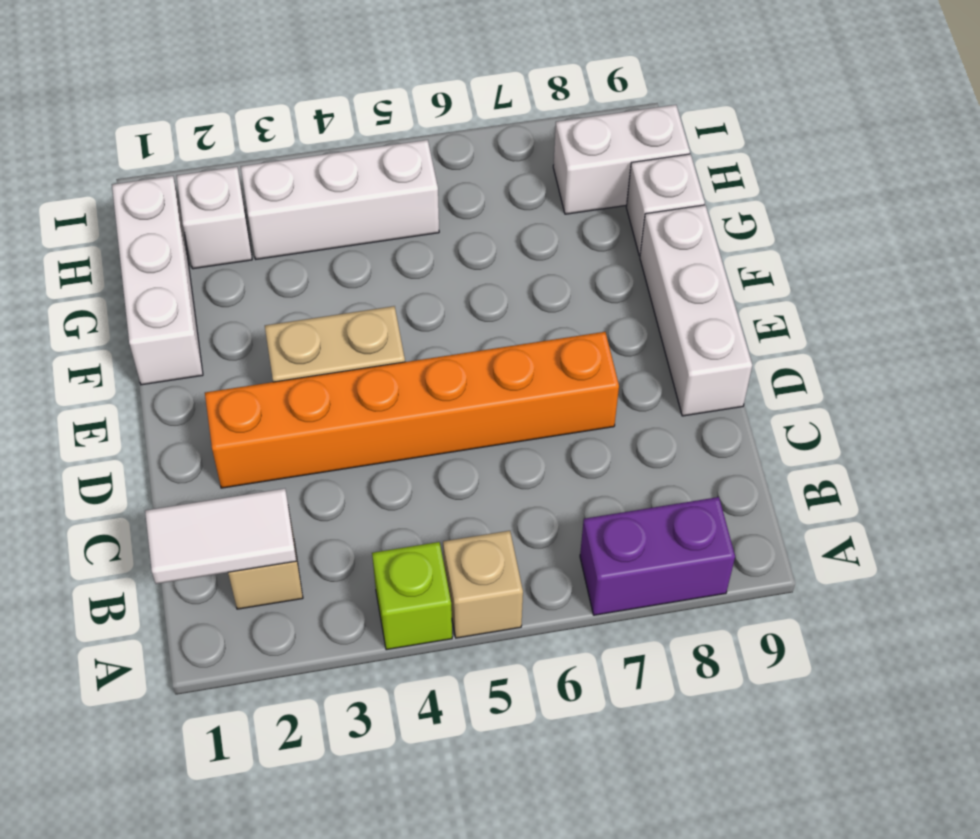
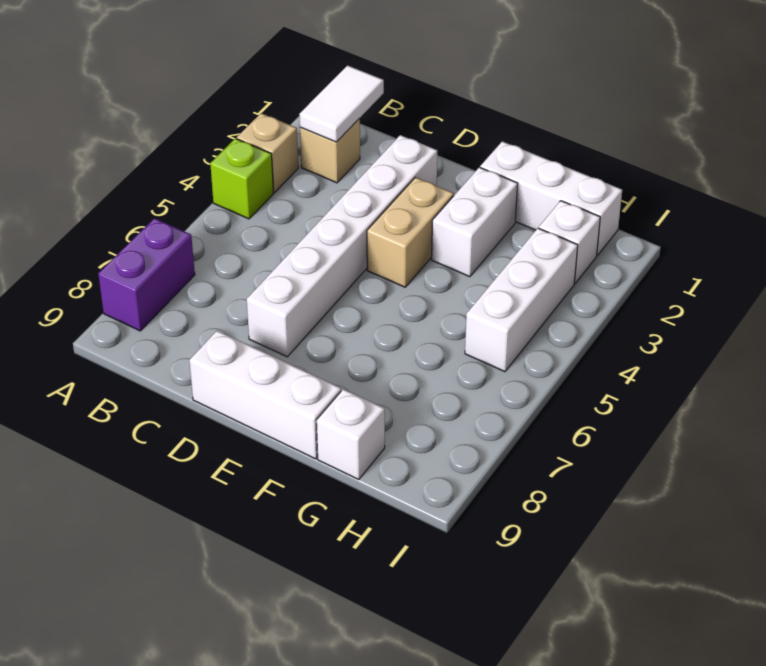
tan brick A5 level 1 -> tan brick A3 level 1
orange brick D2:D7 level 1 -> white brick D2:D7 level 1
white brick H8:H9 level 1 -> white brick F2:F3 level 1

